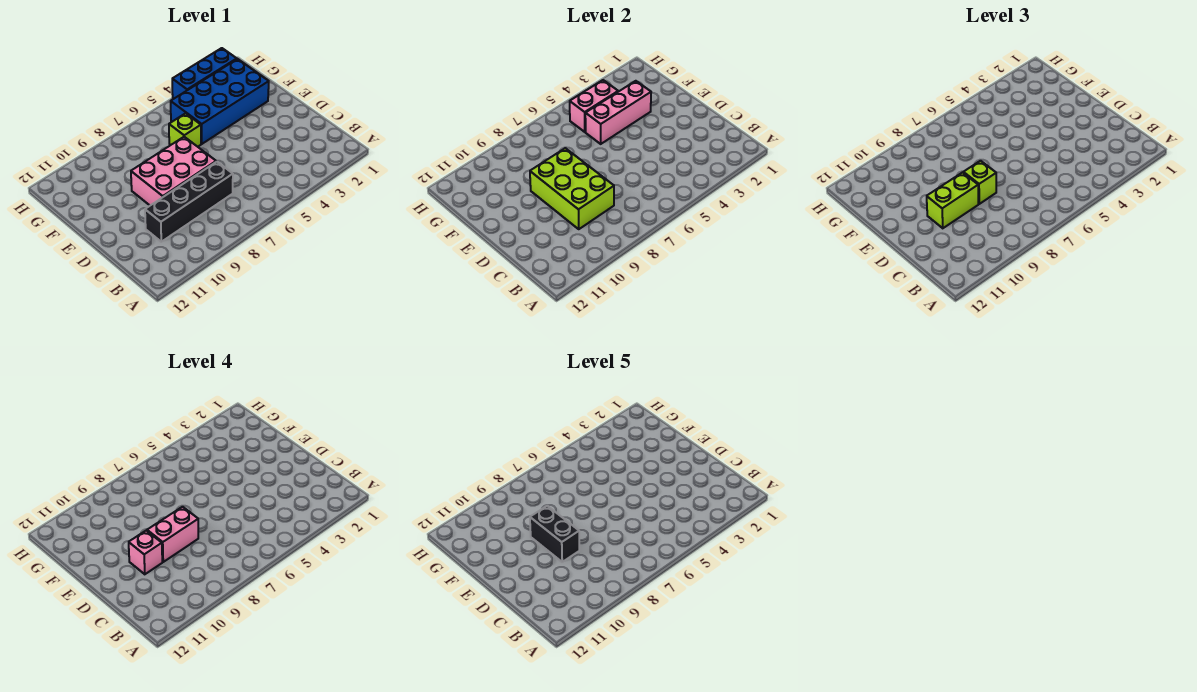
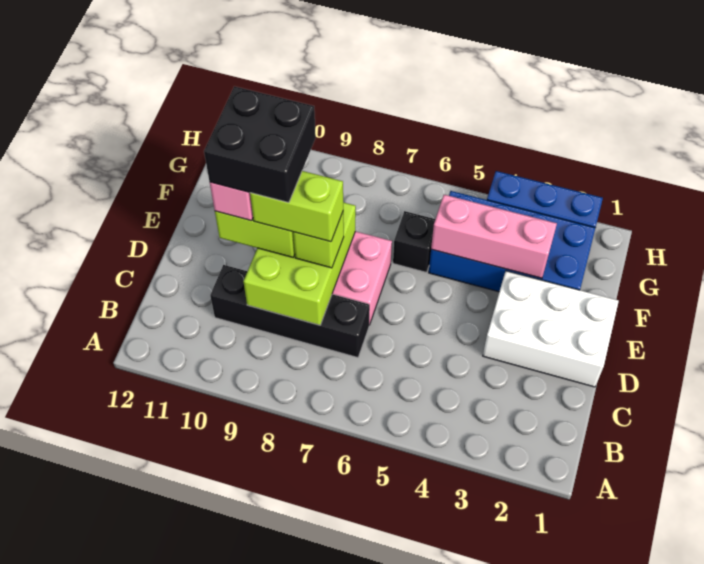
none -> white brick D1:E3 level 1
pink brick D8:D9 level 4 -> lime brick D8:D9 level 4
black brick D9:E9 level 5 -> black brick D9:E10 level 5
lime brick F6 level 1 -> black brick F6 level 1
pink brick G4:G5 level 2 -> none

